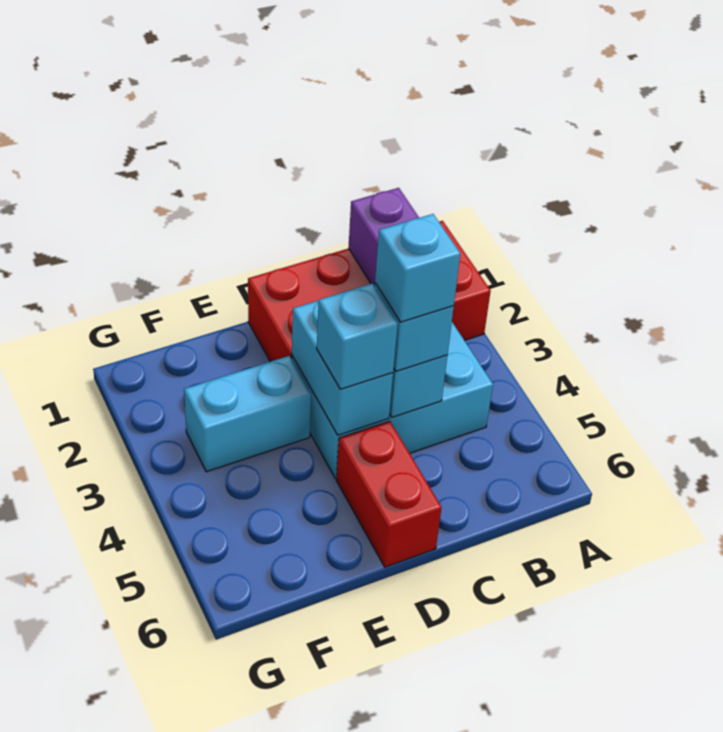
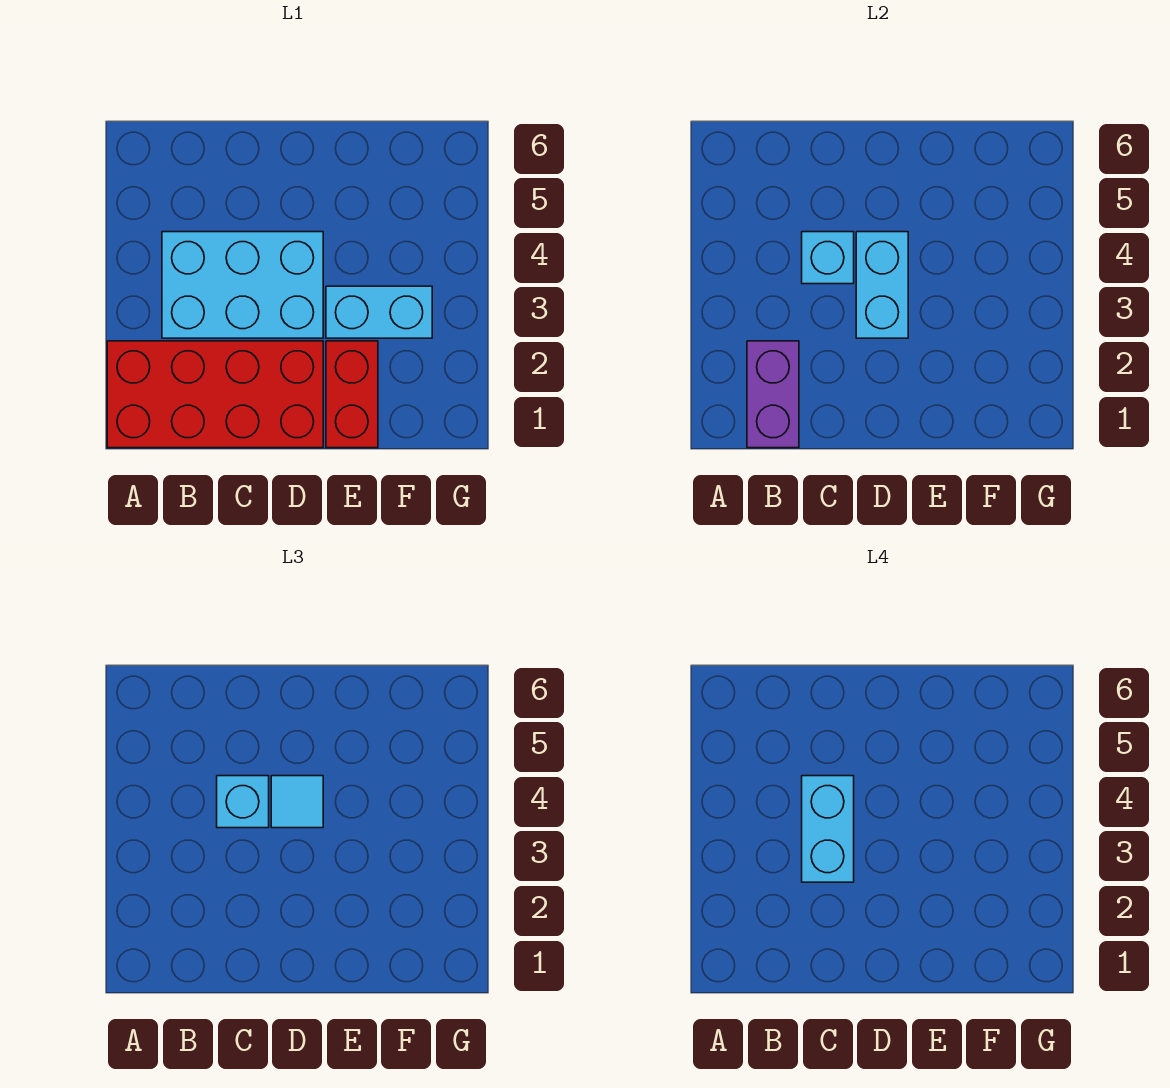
cyan brick C4 level 4 -> cyan brick C3:C4 level 4
cyan brick D4 level 3 -> cyan tile D4 level 3
red brick D5:D6 level 1 -> red brick E1:E2 level 1

